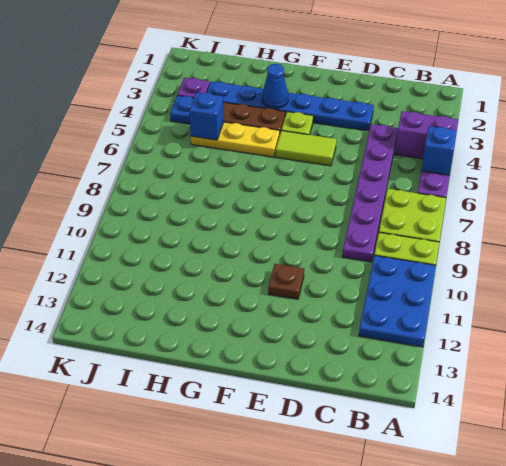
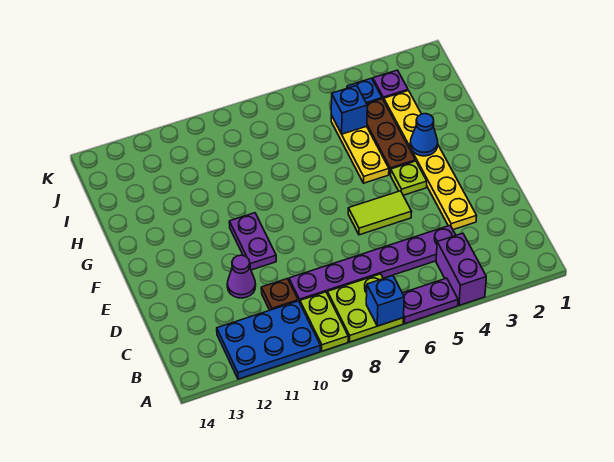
blue brick A5 level 2 -> blue brick A7 level 2
blue plate D3:I3 level 1 -> yellow plate D3:I3 level 1
none -> purple cone D11 level 1
lime tile E5:F5 level 1 -> lime tile E5:E6 level 1
none -> purple plate E10:F10 level 1
brown plate E11 level 1 -> brown plate C10 level 1

